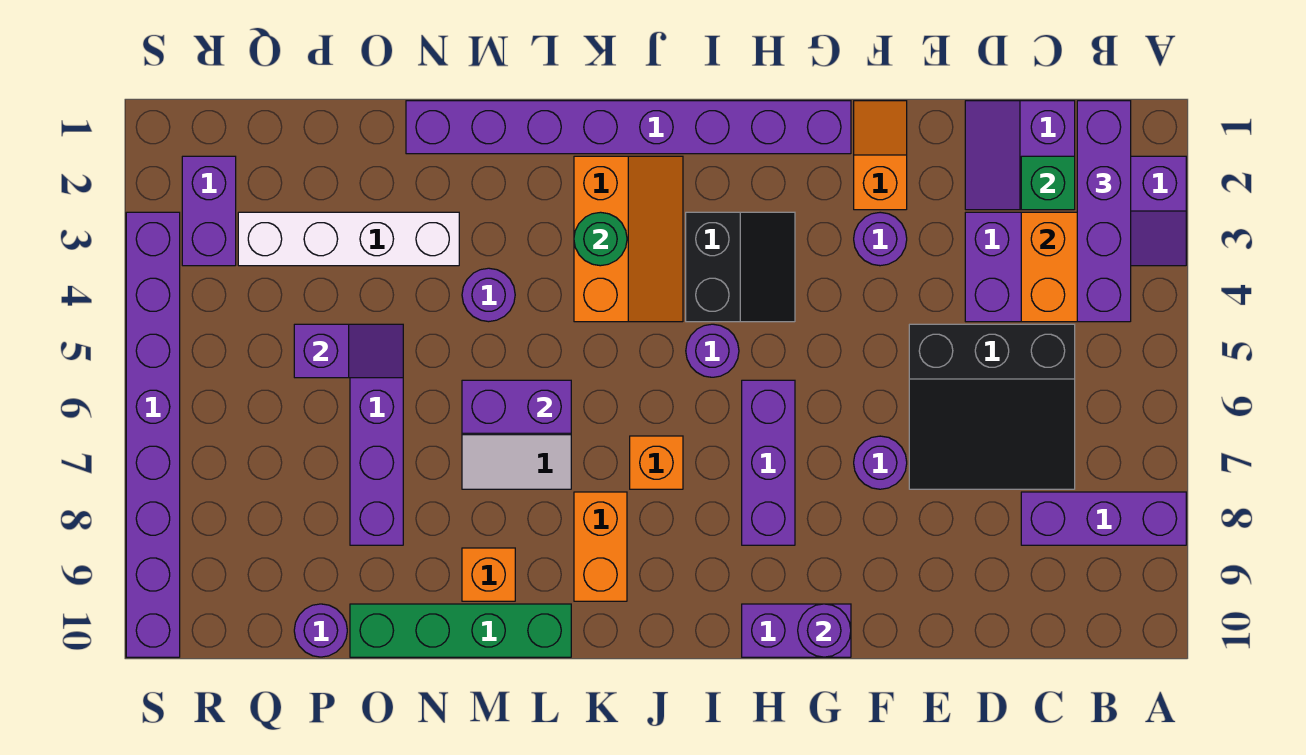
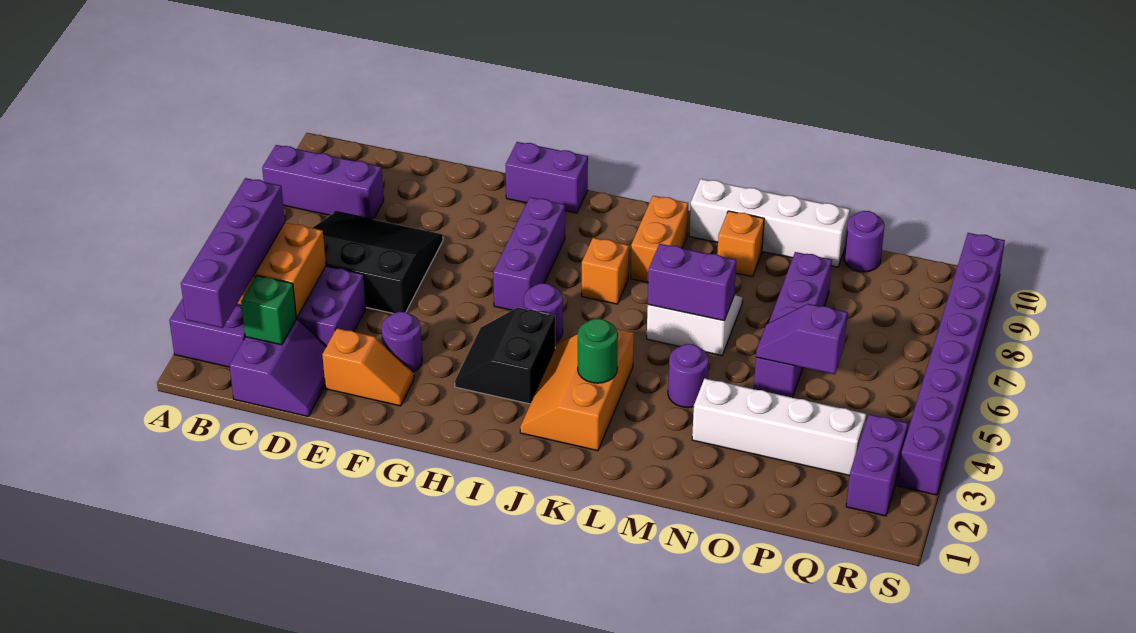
orange slope F1:F2 level 1 top 2 -> orange slope E2:F2 level 1 top E
purple round brick F7 level 1 -> none
purple brick G1:N1 level 1 -> none
purple round brick G10 level 2 -> none
green brick L10:O10 level 1 -> white brick L10:O10 level 1

